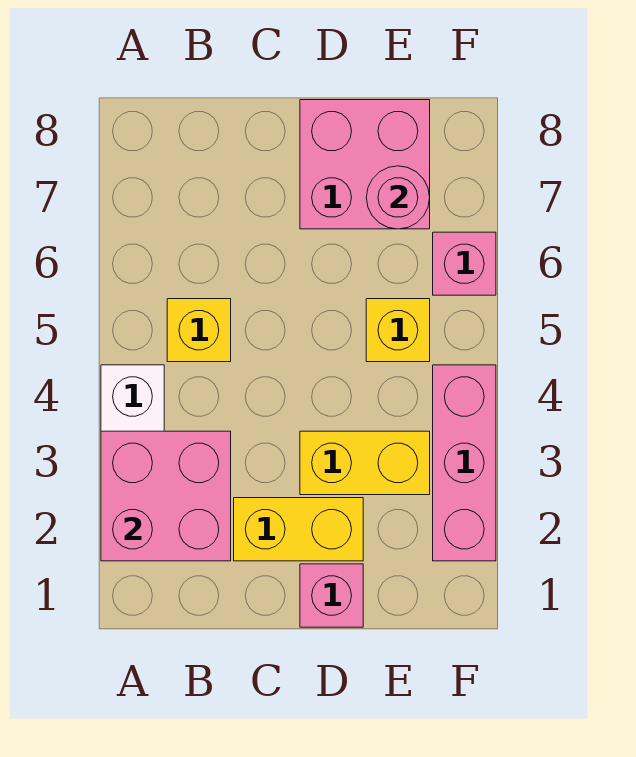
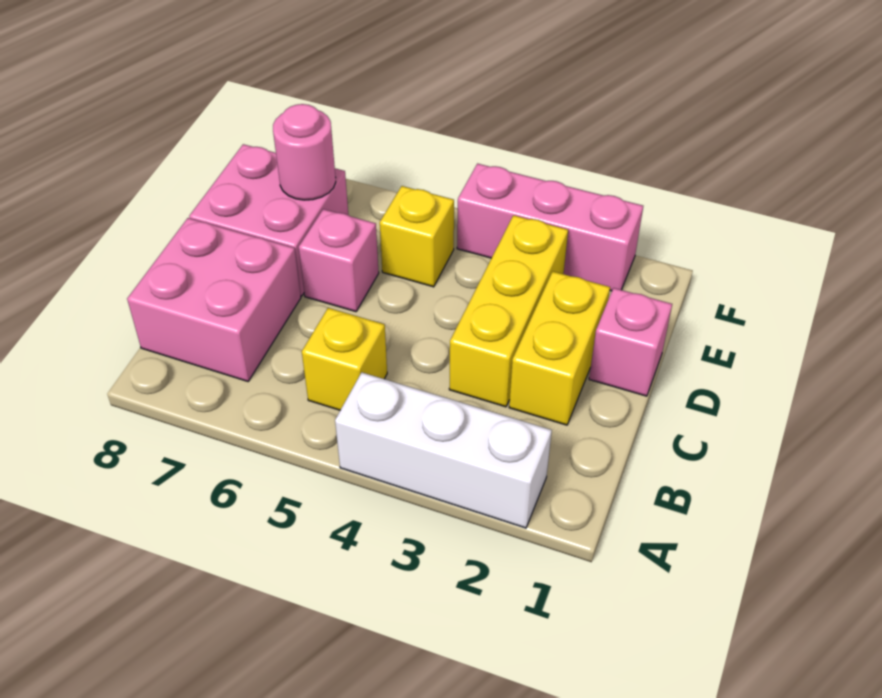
pink brick A2:B3 level 2 -> pink brick B7:C8 level 1
yellow brick D3:E3 level 1 -> yellow brick C3:E3 level 1
pink brick F6 level 1 -> pink brick D6 level 1

